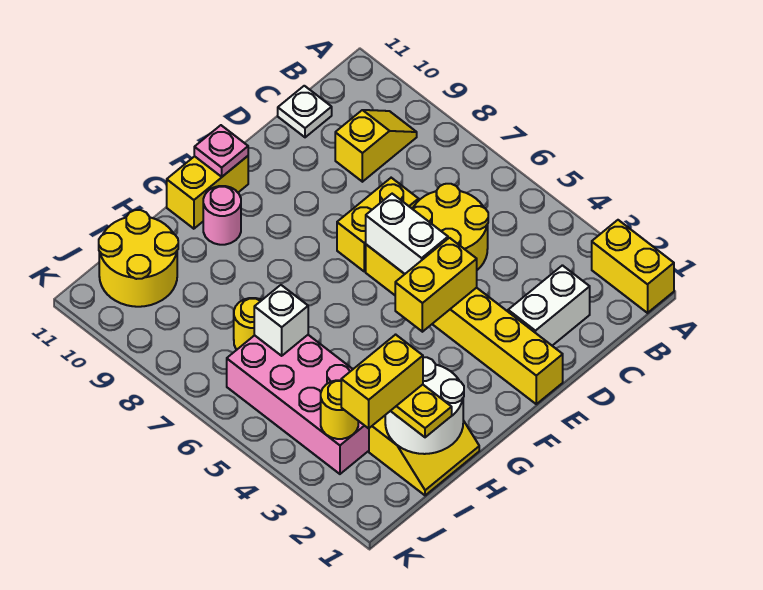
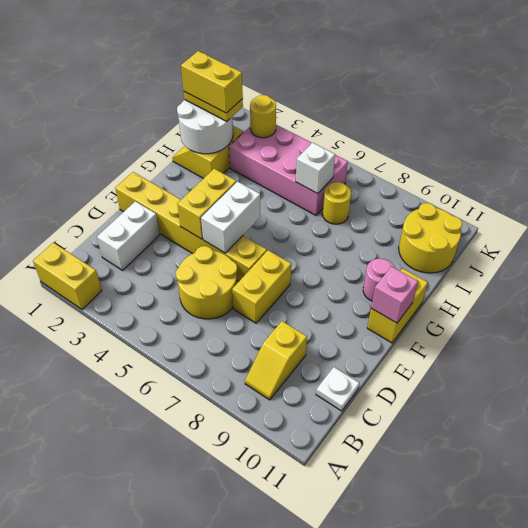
white brick E5:E6 level 2 -> white brick E5:F5 level 2
pink plate F11 level 2 -> pink brick F11 level 2
yellow brick I2:J2 level 4 -> yellow brick I1:I2 level 4

